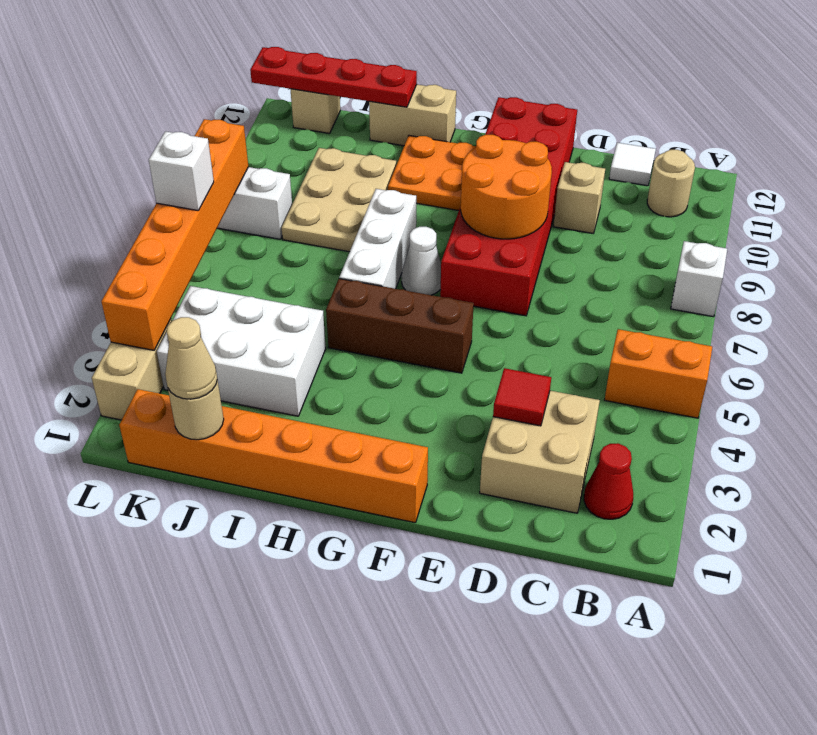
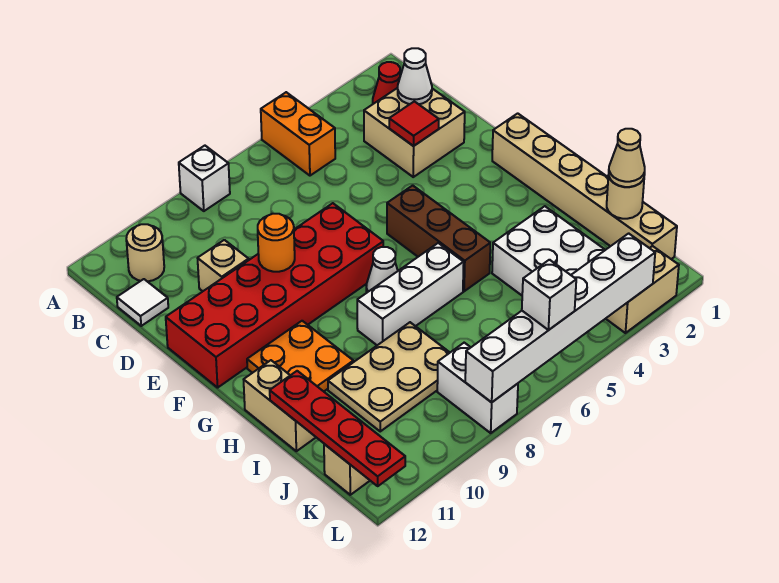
none -> white cone C2 level 2
orange round brick E8:F9 level 2 -> orange round brick E9 level 2
orange brick F1:K1 level 1 -> tan brick F1:K1 level 1
orange brick L3:L8 level 2 -> white brick L3:L8 level 2

